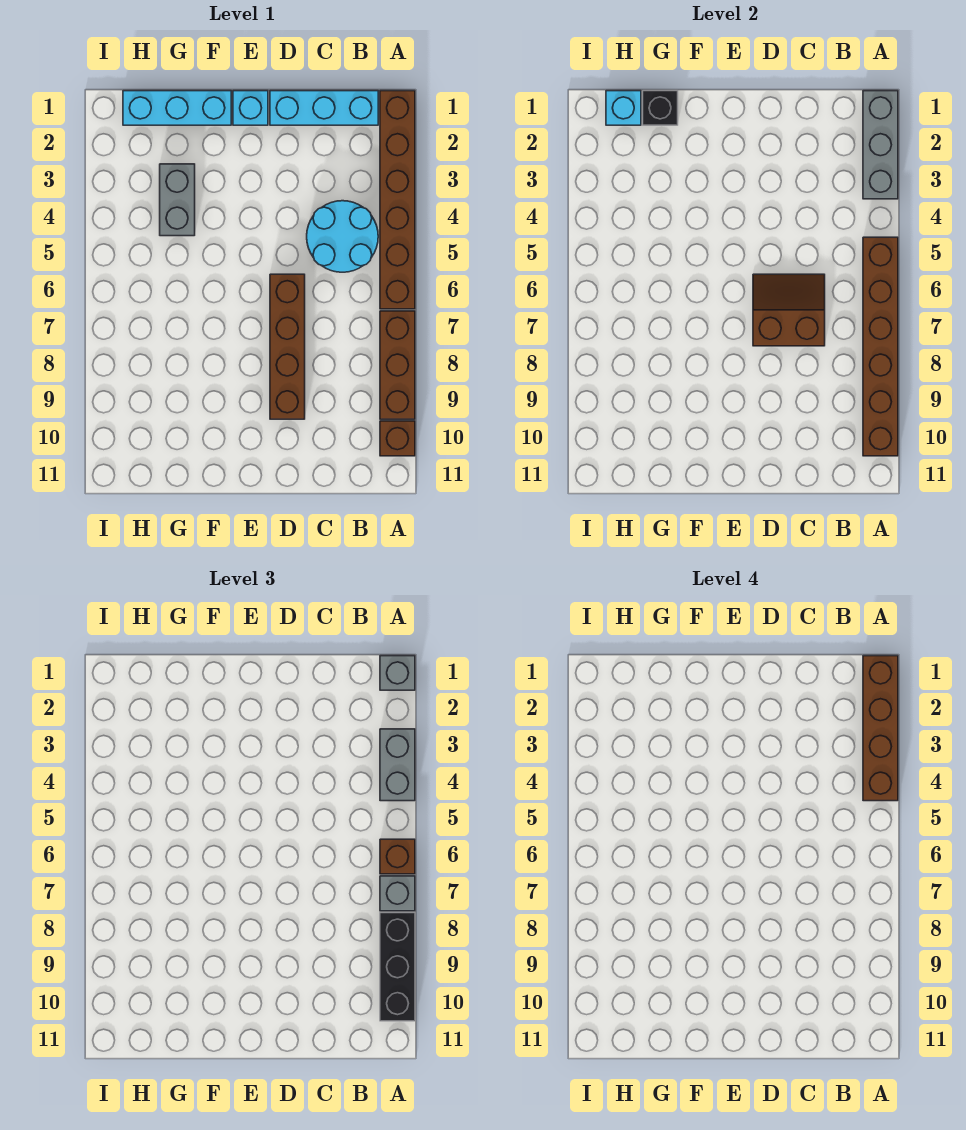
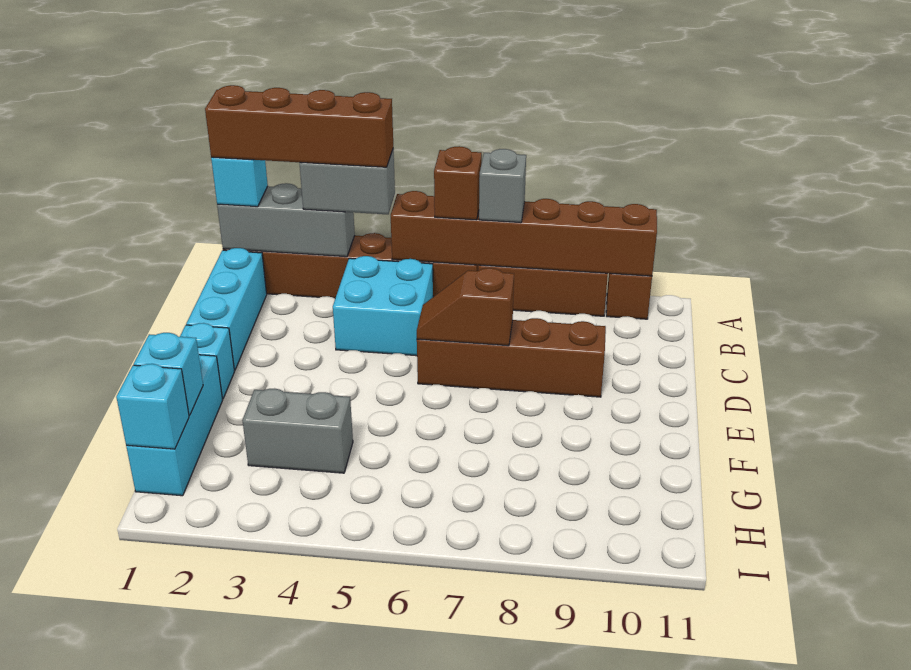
grey brick A1 level 3 -> cyan brick A1 level 3
black brick A8:A10 level 3 -> none
cyan round brick B4:C5 level 1 -> cyan brick B4:C5 level 1
brown slope C6:D7 level 2 top 7 -> brown slope D6:D7 level 2 top 7
black brick G1 level 2 -> cyan brick G1 level 2

